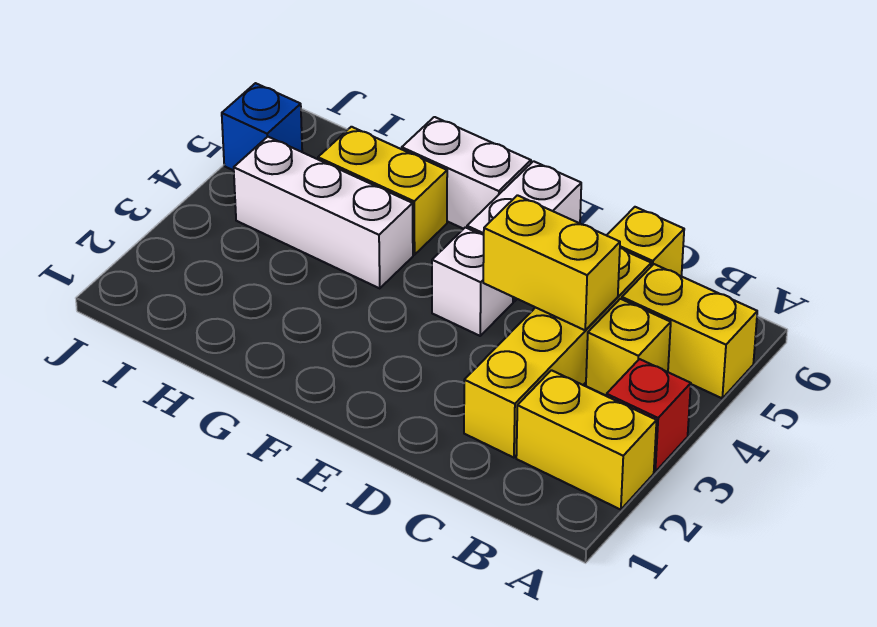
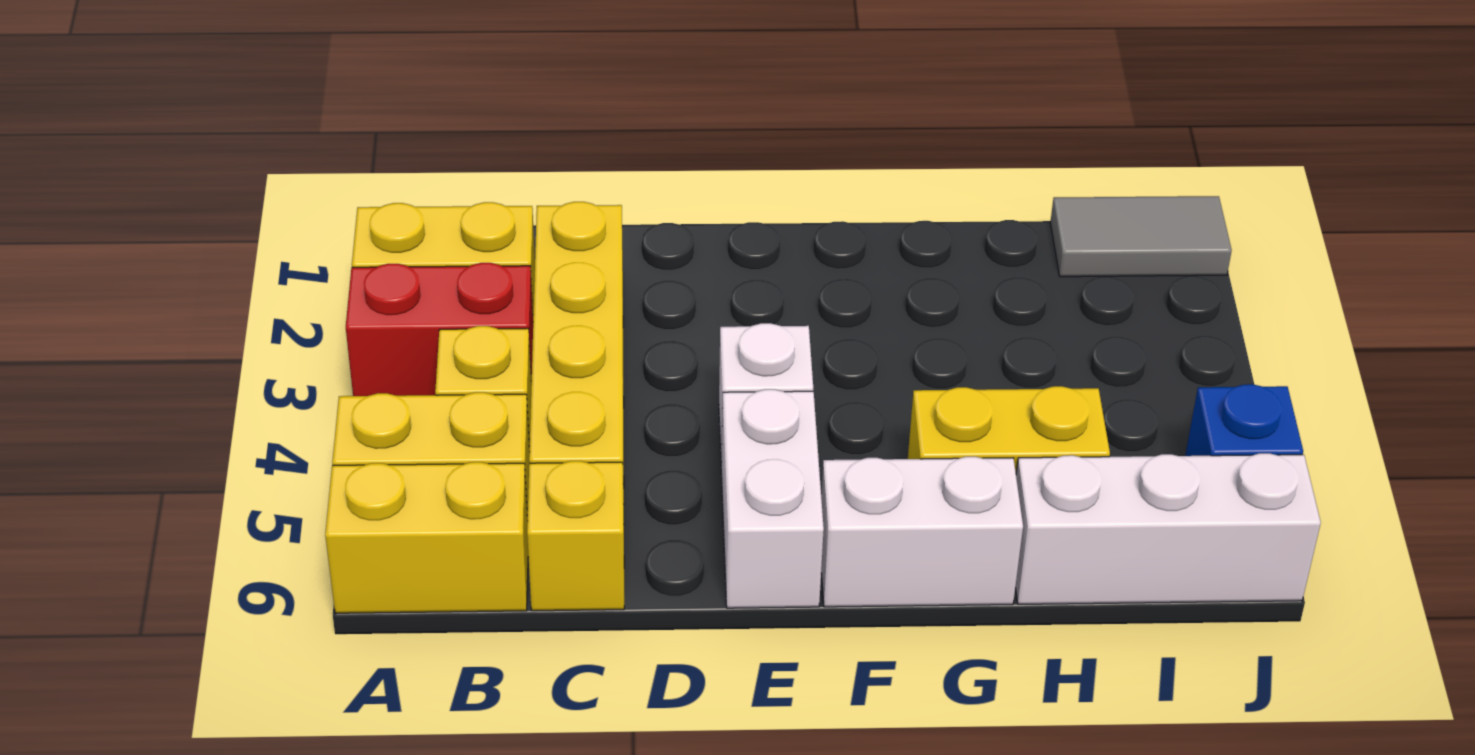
red brick A3 level 1 -> red brick A3:B3 level 1
yellow brick C4:D4 level 2 -> yellow brick A6:B6 level 1
white brick G4:I4 level 1 -> white brick H6:J6 level 1
none -> grey tile I1:J1 level 1

